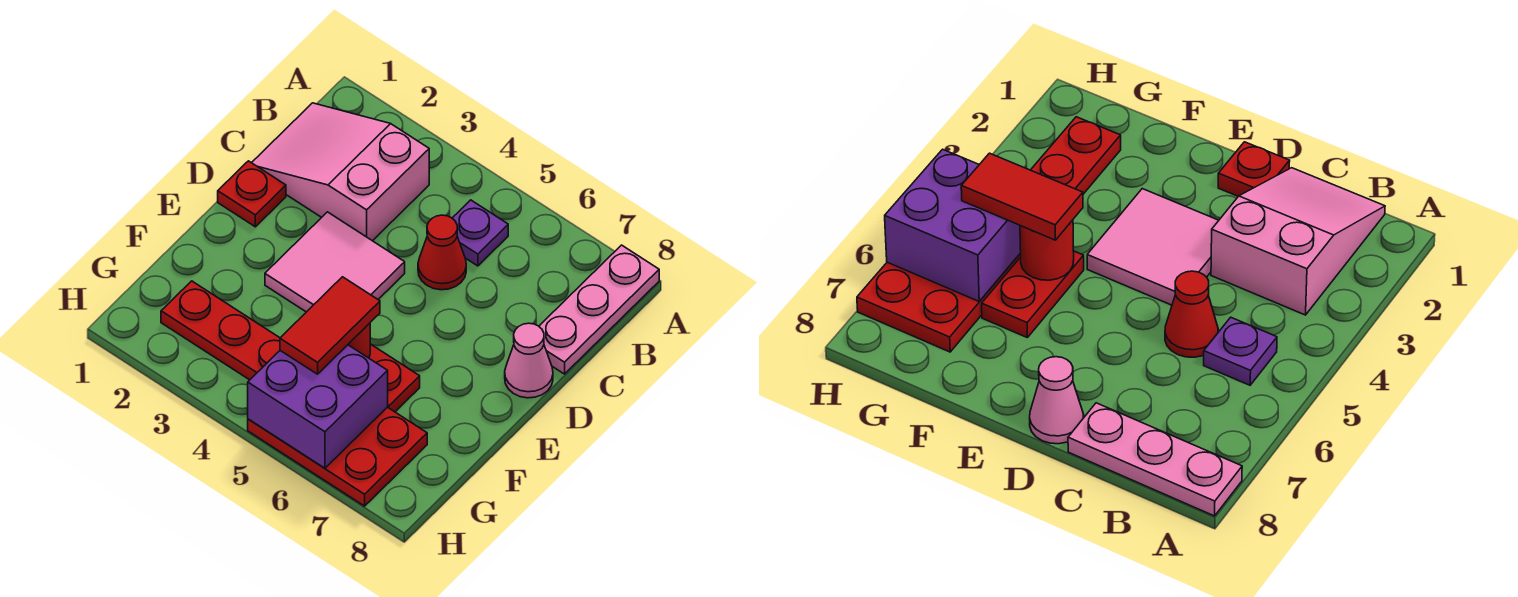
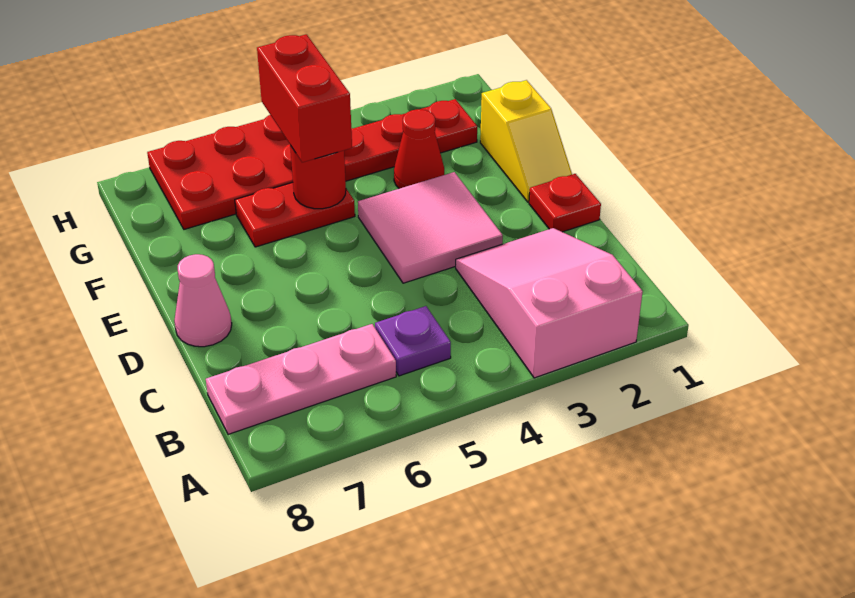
pink plate A8:C8 level 1 -> pink plate B6:B8 level 1
pink slope B1:C3 level 1 top 3 -> pink slope A2:C3 level 1 top A
red cone C5 level 1 -> red cone F3 level 1
none -> yellow slope E1:F1 level 1 top F
red tile F5:G5 level 3 -> red brick F5:G5 level 3
purple brick G5:H6 level 2 -> none

